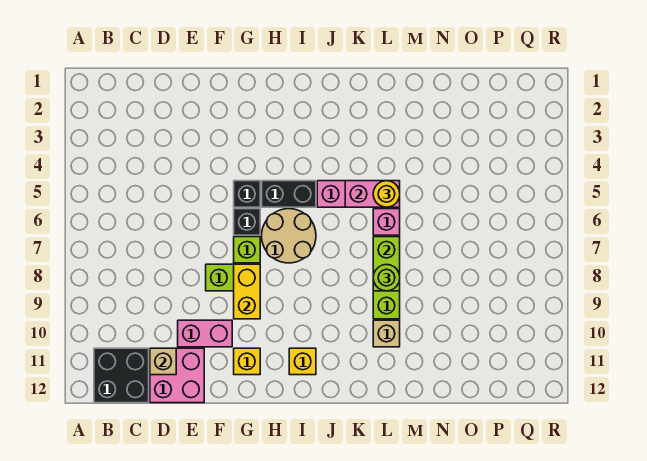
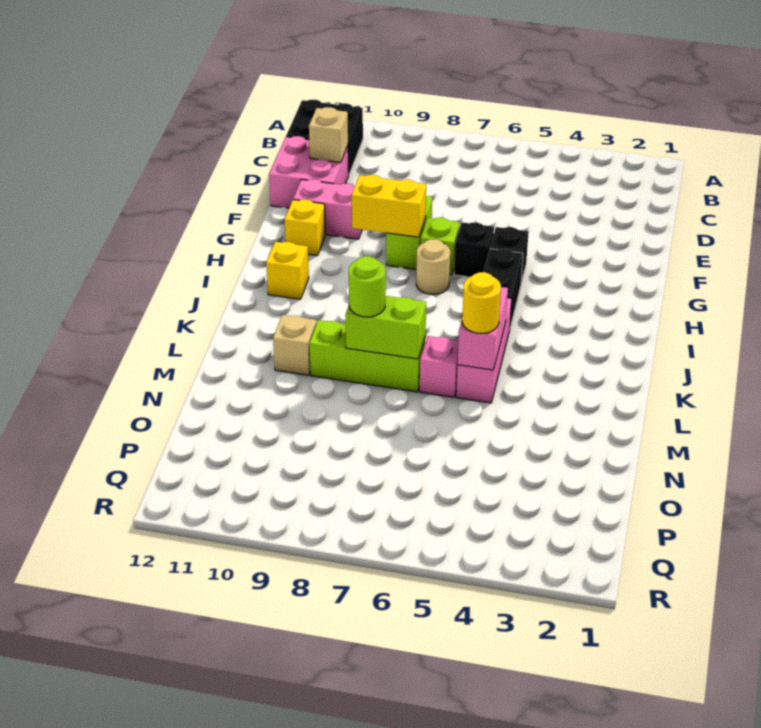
pink brick E10:F10 level 1 -> pink brick F10:F11 level 1
tan round brick H6:I7 level 1 -> tan round brick H7 level 1

